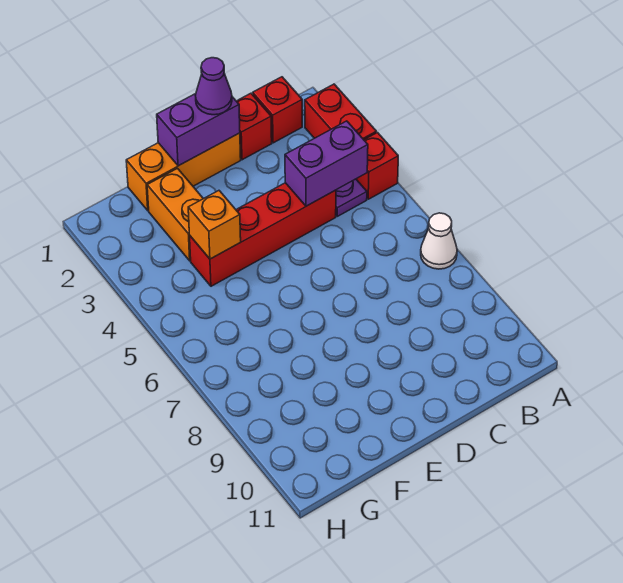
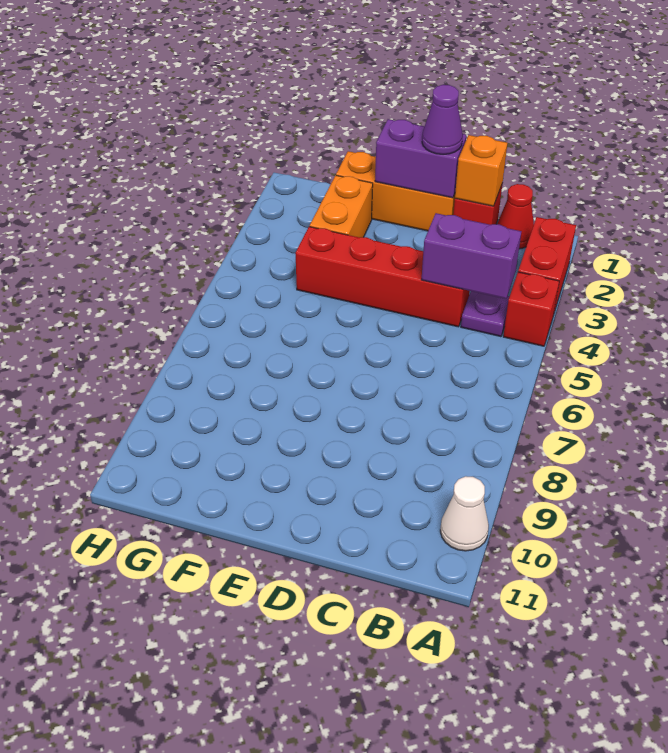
white cone A7 level 1 -> white cone A10 level 1
red brick B1 level 1 -> red cone B1 level 1
orange brick F4 level 2 -> orange brick C1 level 2

